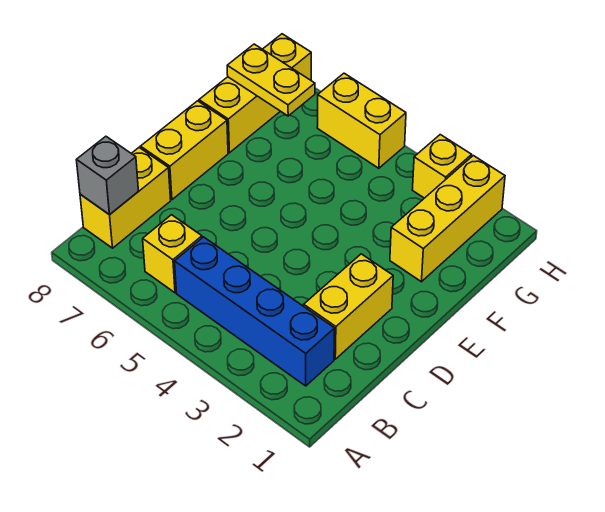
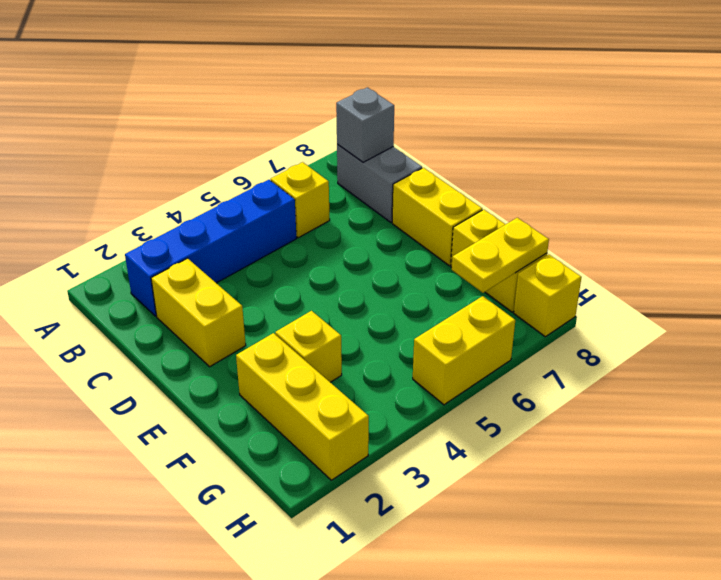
yellow brick B8:C8 level 1 -> grey brick B8:C8 level 1
yellow brick H3 level 1 -> yellow brick F3 level 1

